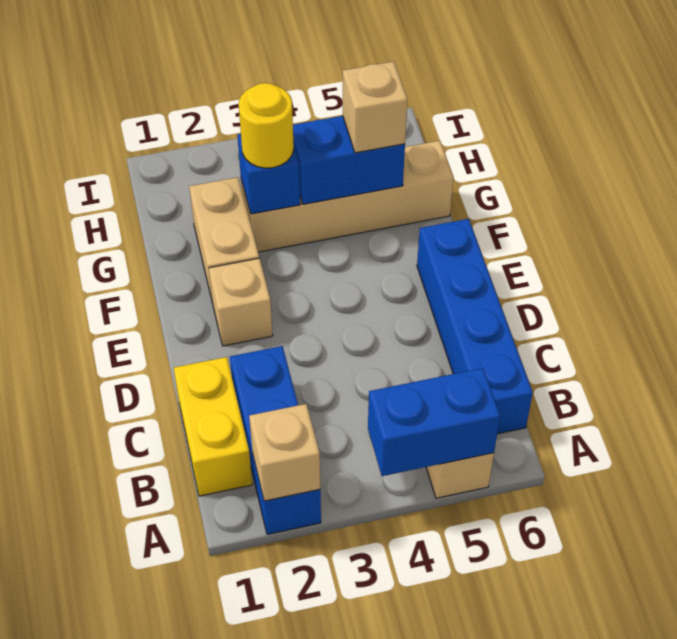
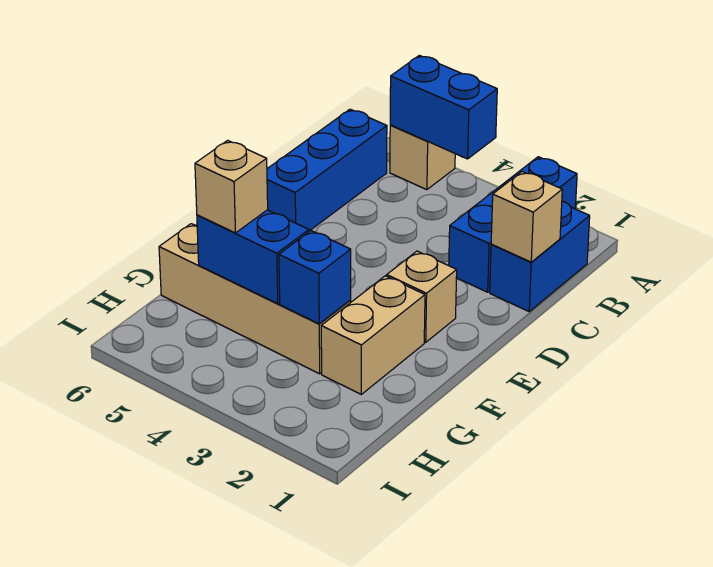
tan brick A2 level 2 -> tan brick C1 level 2
yellow brick B1:C1 level 1 -> blue brick B1:C1 level 1
blue brick B6:E6 level 1 -> blue brick B6:D6 level 1
yellow round brick G3 level 3 -> none

